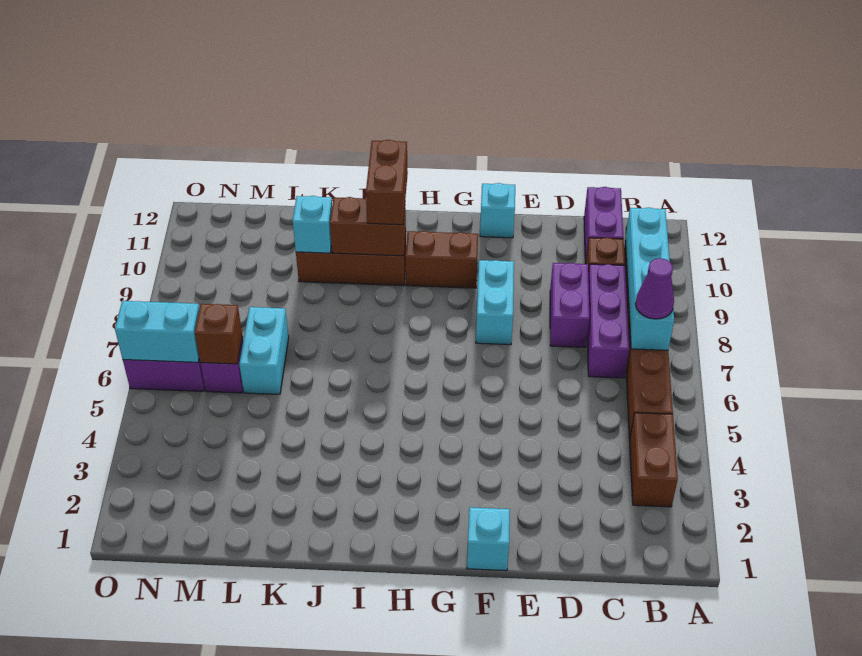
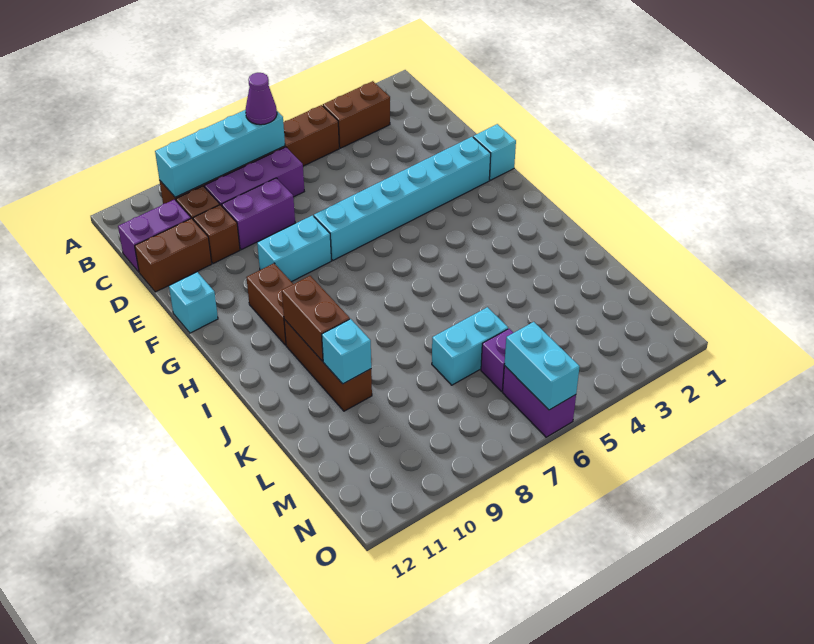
none -> cyan brick F2:F7 level 1
brown brick I10:I11 level 3 -> brown brick D11:D12 level 1
brown brick M6 level 2 -> brown brick D10 level 1

